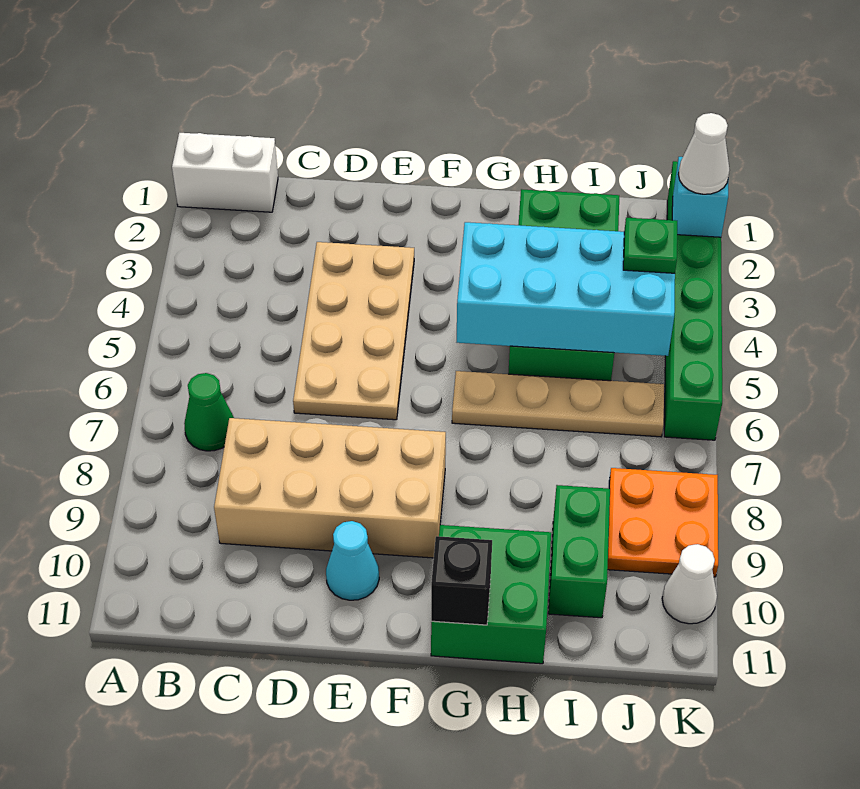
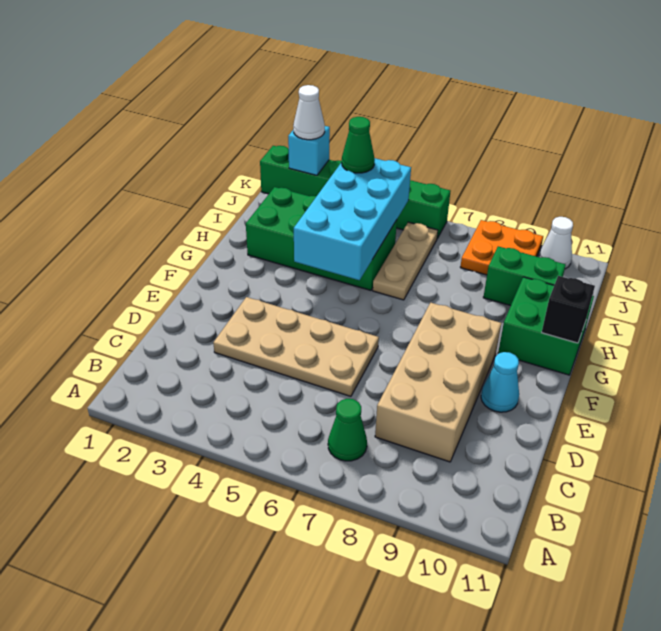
white brick A1:B1 level 1 -> none
tan plate G6:J6 level 1 -> tan plate H6:J6 level 1
green plate J4 level 3 -> green cone J4 level 3

